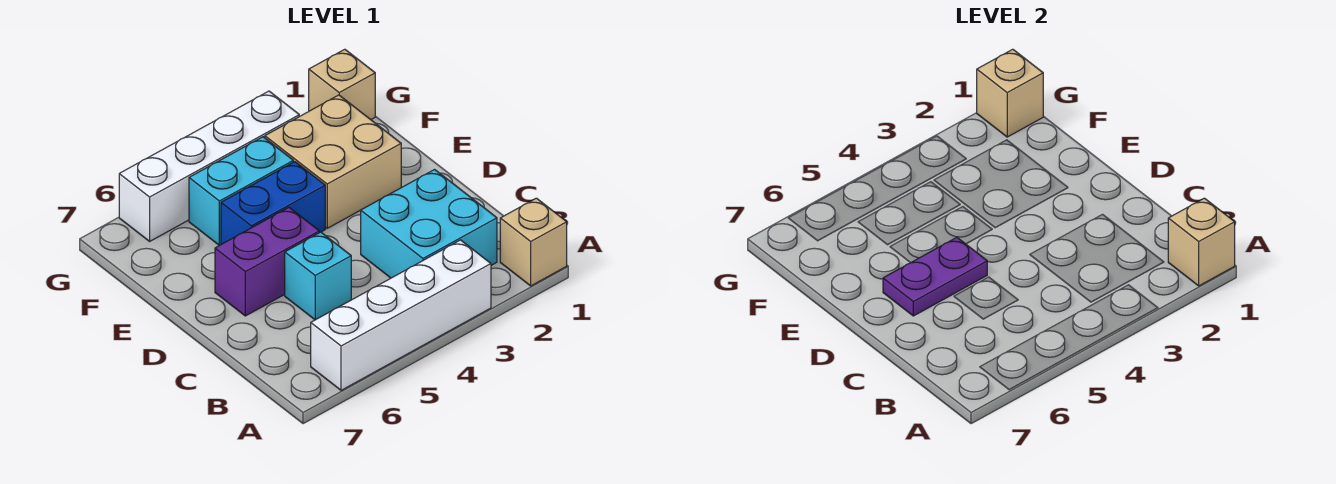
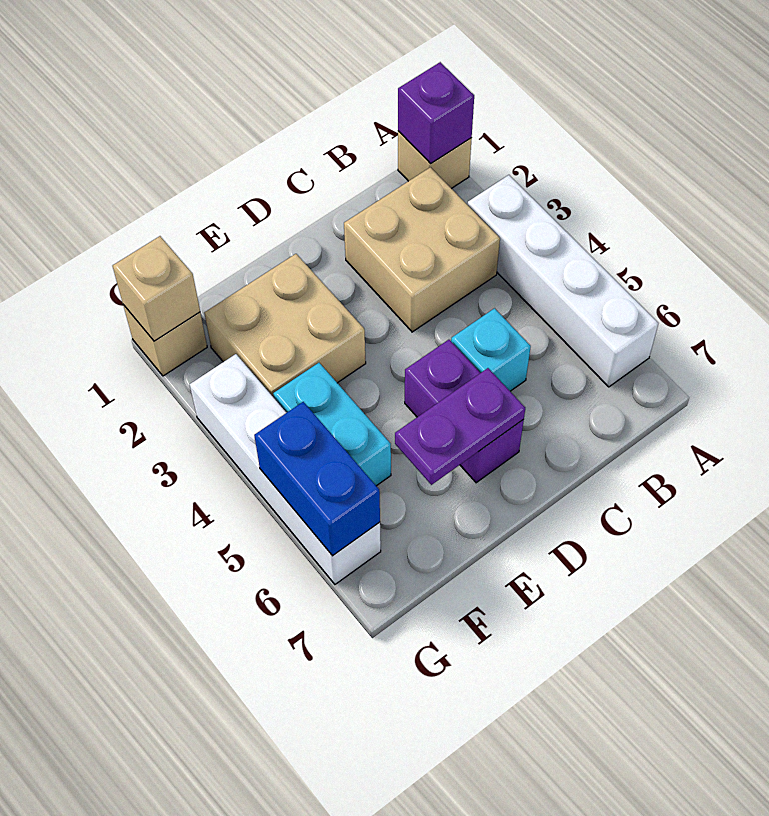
tan brick A1 level 2 -> purple brick A1 level 2
cyan brick B2:C3 level 1 -> tan brick B2:C3 level 1
purple plate D5:D6 level 2 -> purple plate D6:E6 level 2
blue brick E4:E5 level 1 -> blue brick G5:G6 level 2

